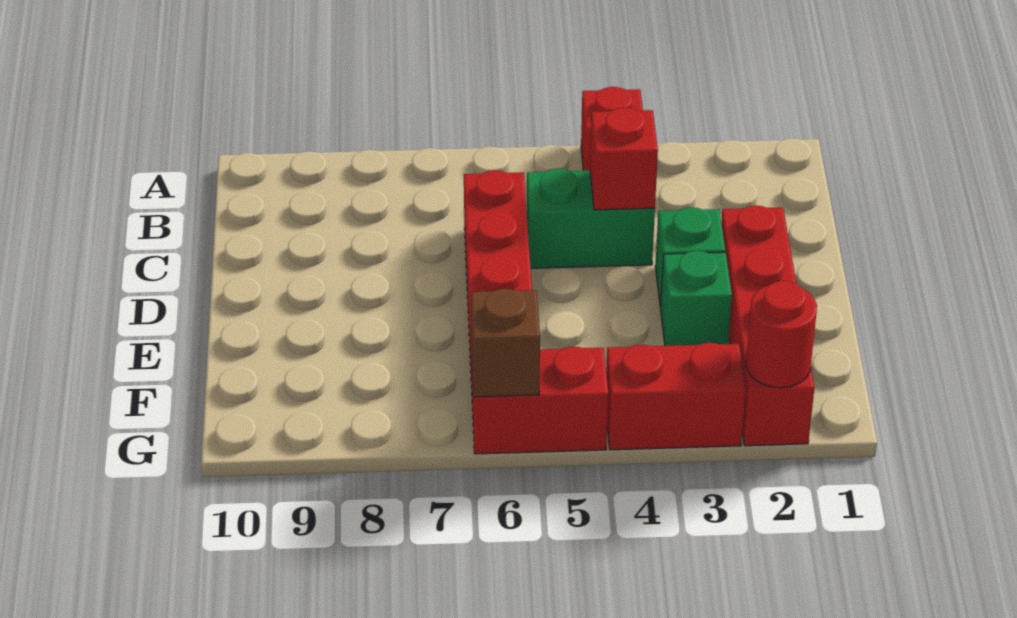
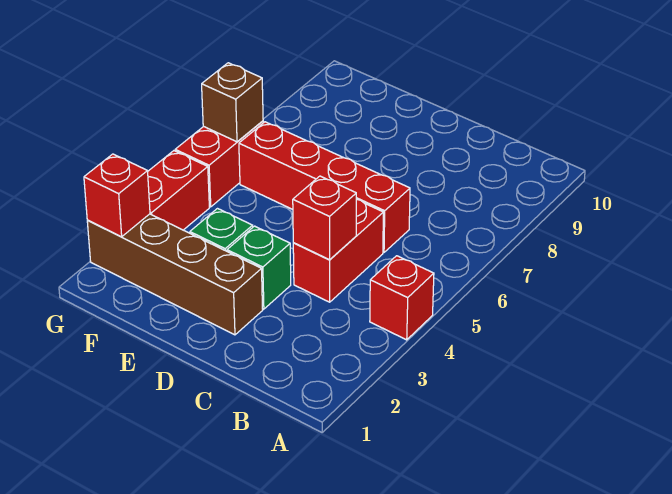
green brick C4:C5 level 1 -> red brick C4:C5 level 1
red brick D2:G2 level 1 -> brown brick D2:G2 level 1
red round brick G2 level 2 -> red brick G2 level 2

